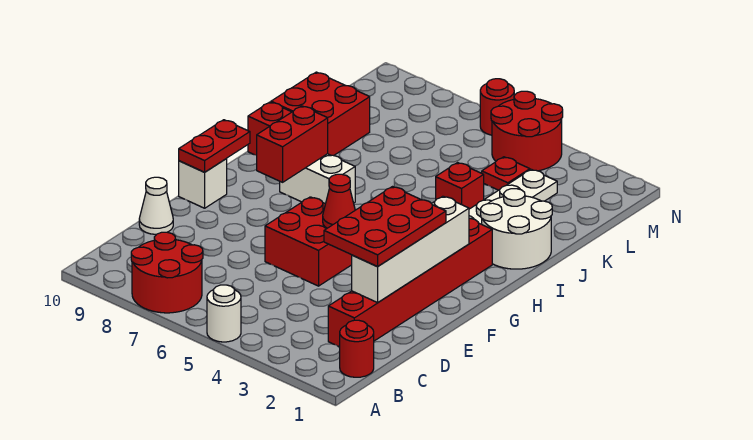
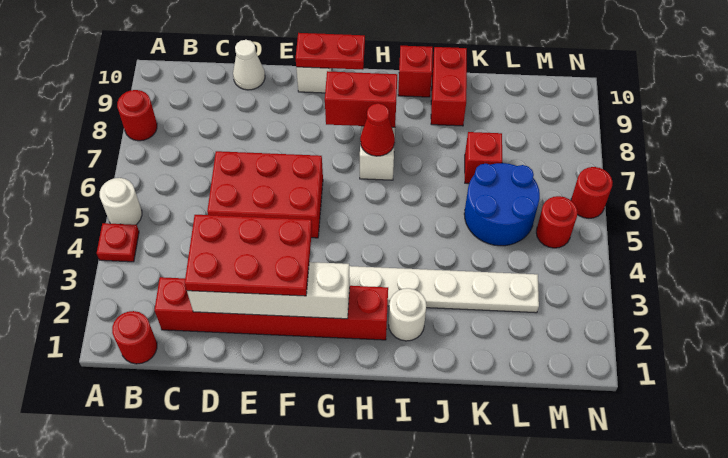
red round brick A7:B8 level 1 -> red round brick A8 level 1
red brick E5:F6 level 1 -> red brick D5:F6 level 1
red cone F5 level 2 -> red cone H7 level 2
white round brick I1:J2 level 1 -> white round brick I2 level 1
red brick J4 level 1 -> red brick K7 level 1
red brick J9:K10 level 1 -> red brick J9:J10 level 1
none -> blue round brick K5:L6 level 1
red plate L4 level 1 -> red plate A4 level 1
red round brick M4:N5 level 1 -> red round brick M5 level 1

